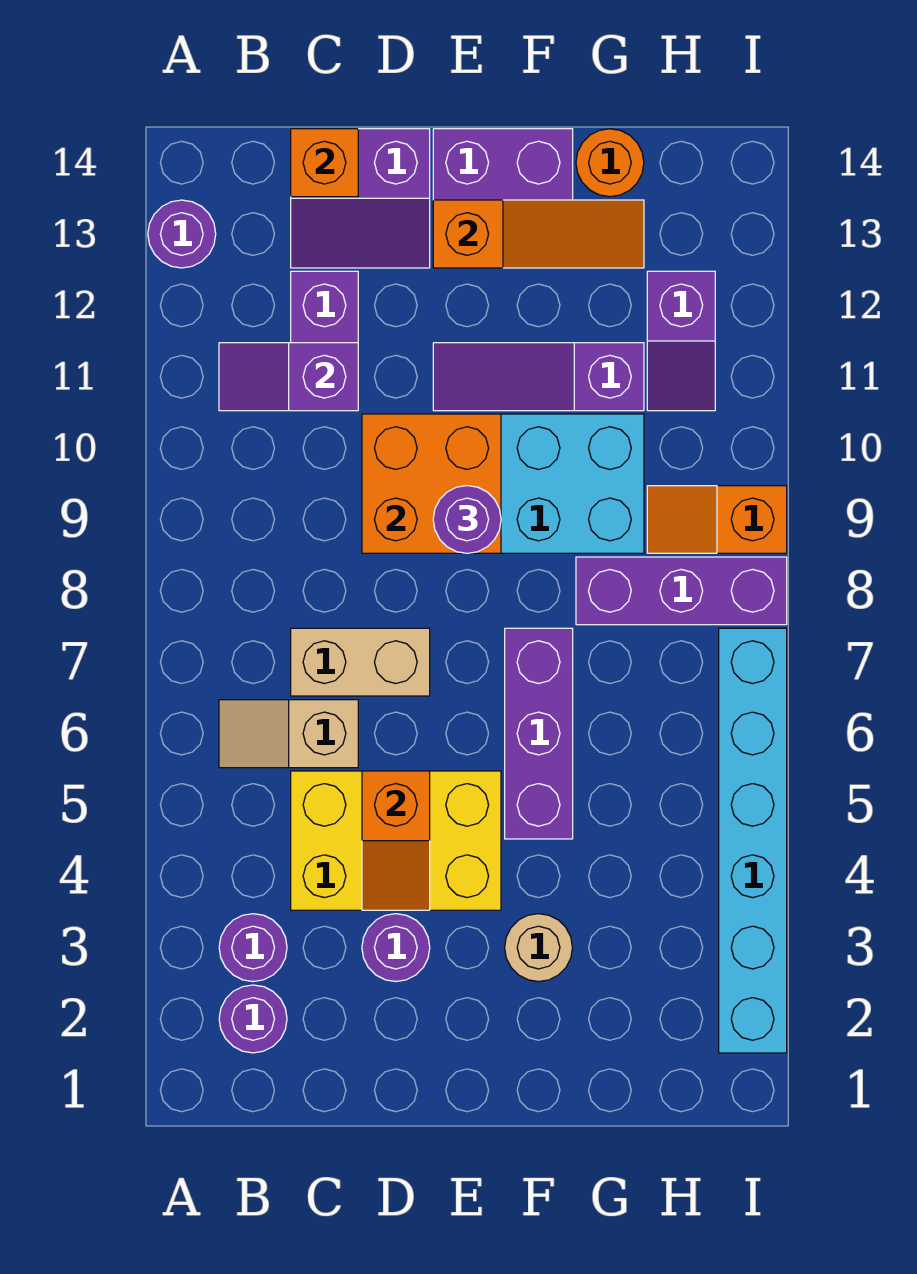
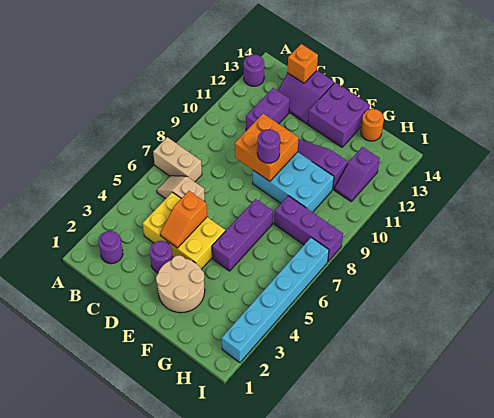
purple round brick B3 level 1 -> none
purple slope B11:C11 level 2 top C -> none
tan brick C7:D7 level 1 -> tan brick A7:B7 level 1
orange slope E13:G13 level 2 top E -> none
tan round brick F3 level 1 -> tan round brick E2:F3 level 1
orange slope H9:I9 level 1 top I -> none

